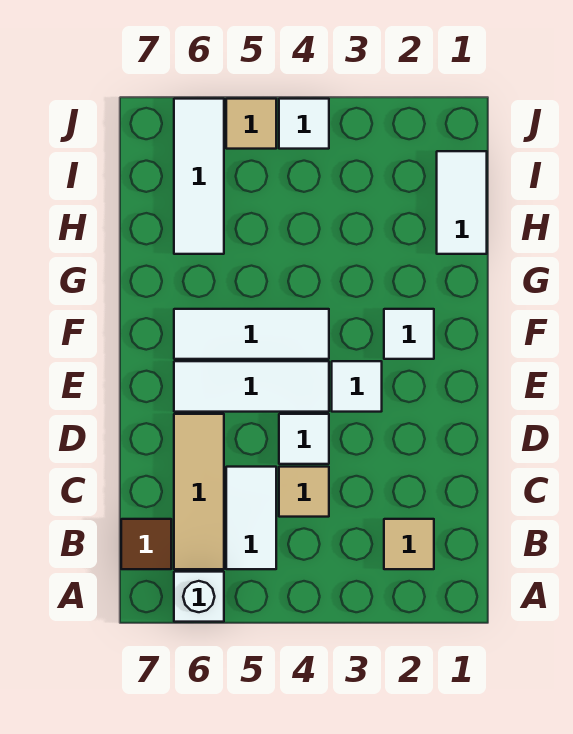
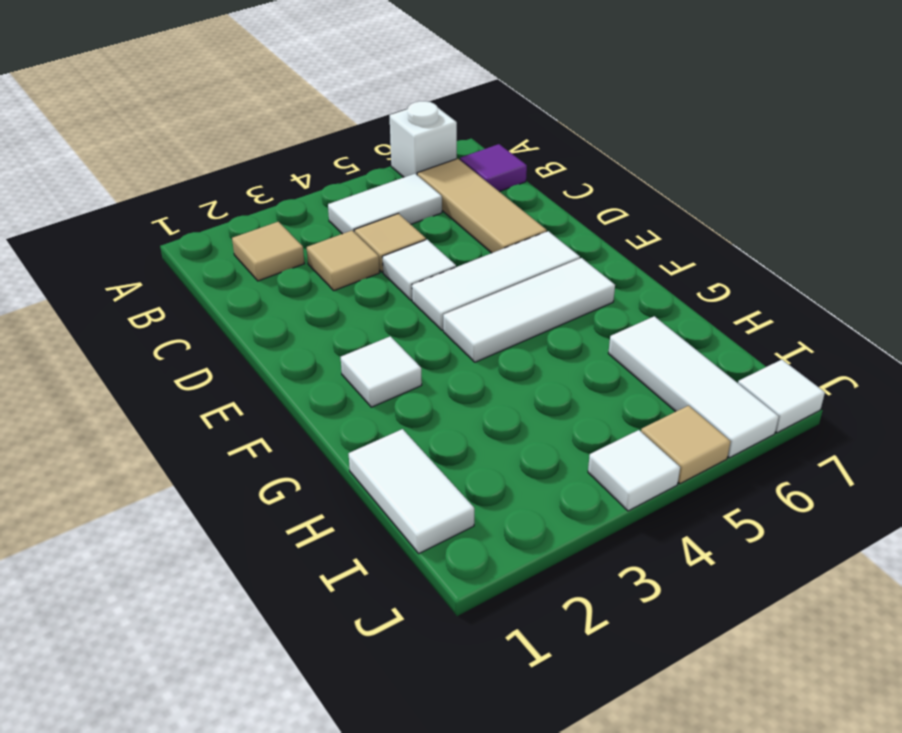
white tile B5:C5 level 1 -> white tile B4:B5 level 1
brown tile B7 level 1 -> purple tile B7 level 1
none -> tan tile C3 level 1
white tile E3 level 1 -> white tile J7 level 1

